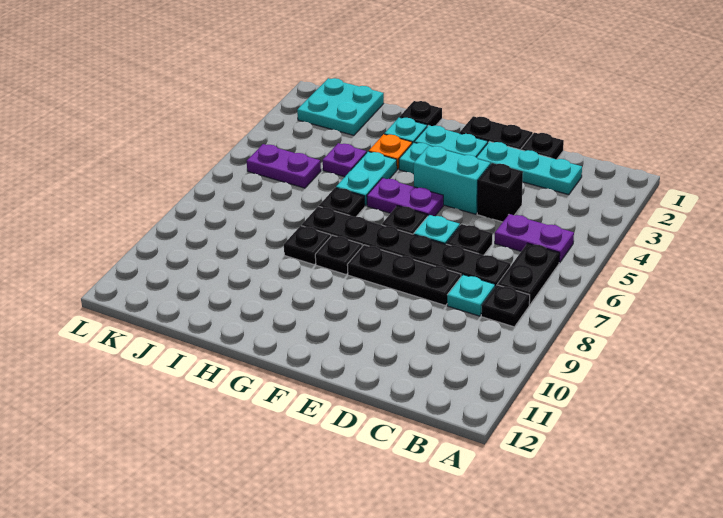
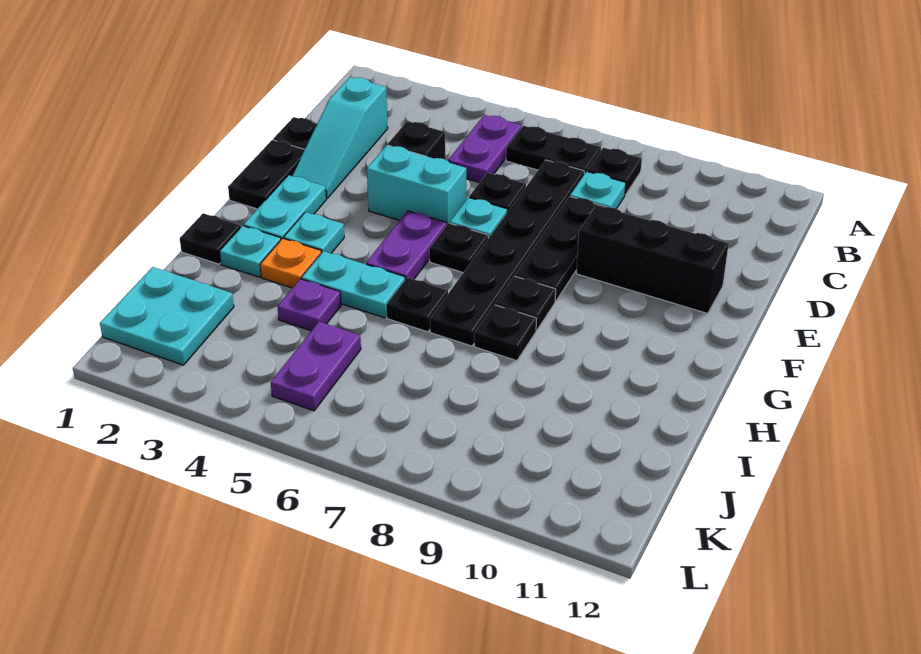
cyan plate C2:E2 level 1 -> cyan slope C2:E2 level 1 top C
cyan brick E4:F4 level 1 -> cyan brick E4:E5 level 1
none -> black brick E9:E11 level 1

